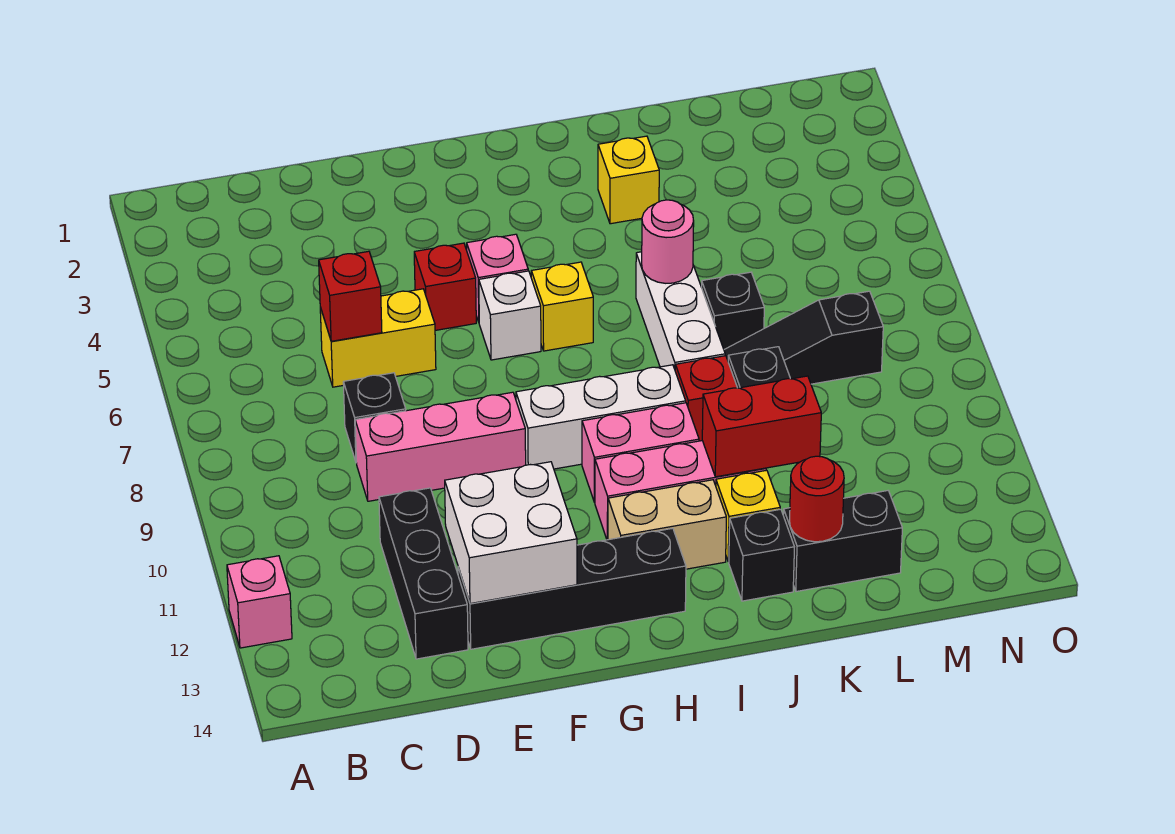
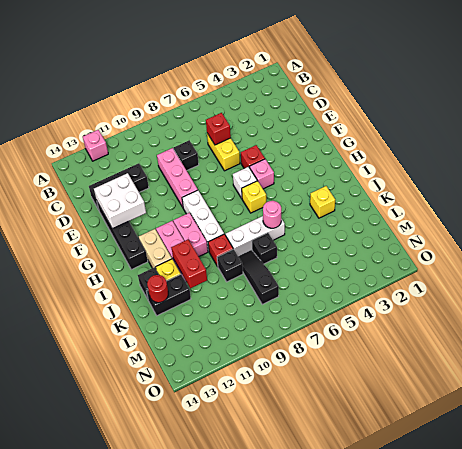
black brick K13:L13 level 1 -> black brick K12:K13 level 1

